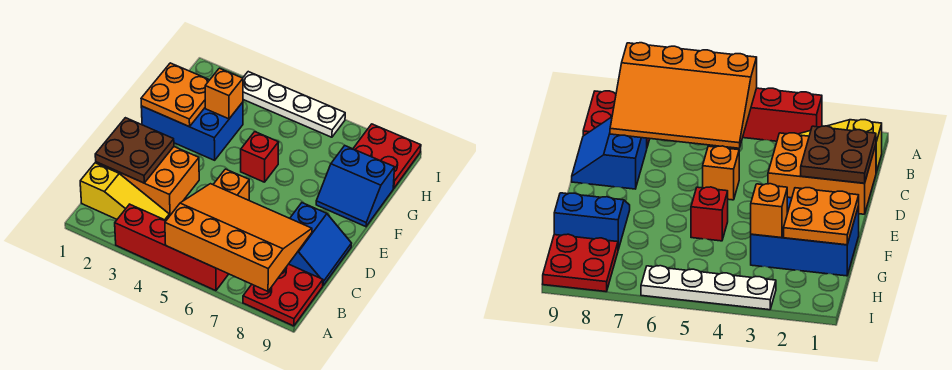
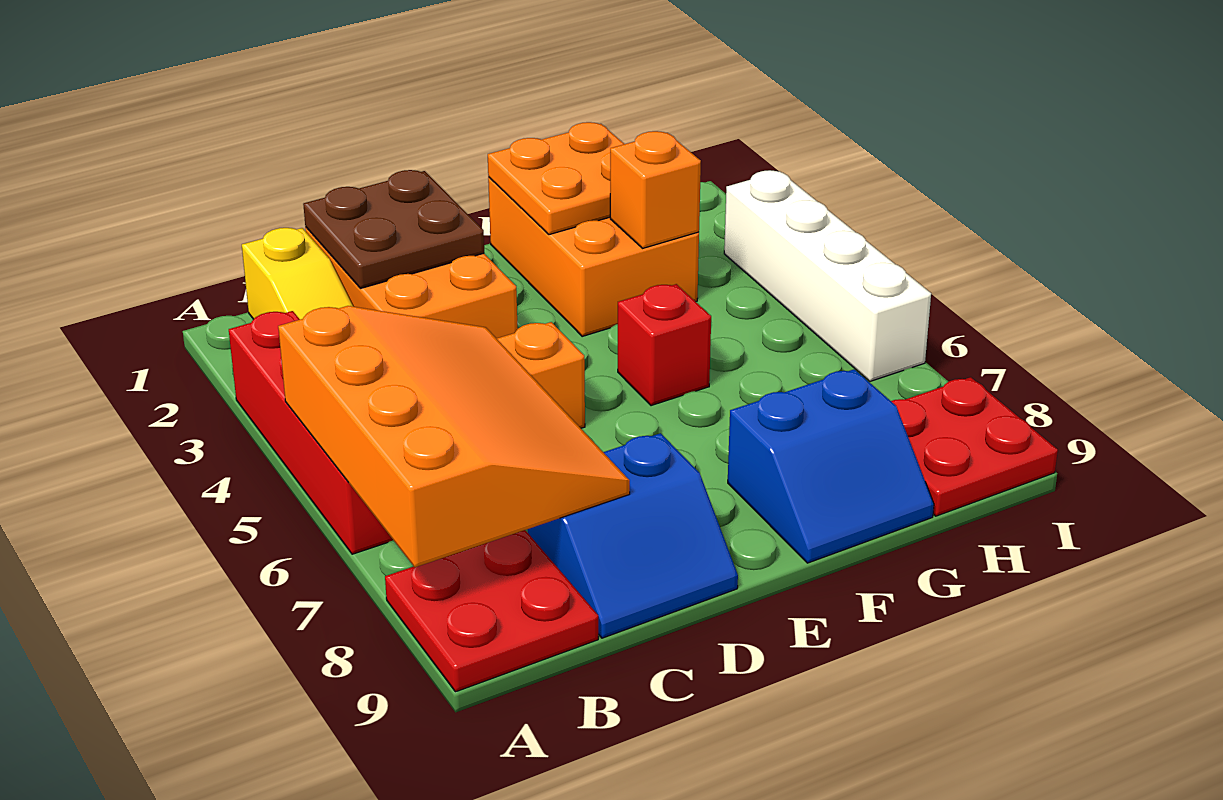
blue brick F1:G3 level 1 -> orange brick F1:G3 level 1
blue slope F8:G9 level 1 top G -> blue slope F8:G9 level 1 top 8
white plate I3:I6 level 1 -> white brick I3:I6 level 1

